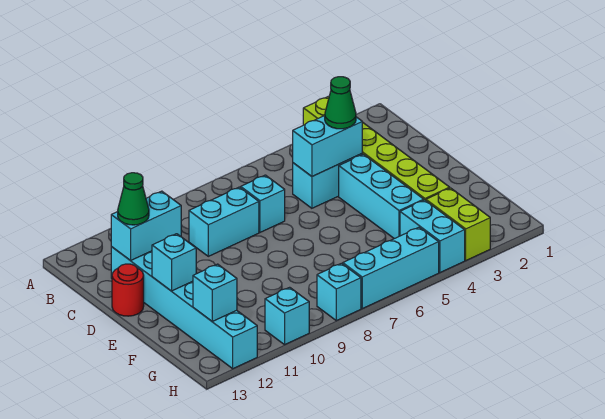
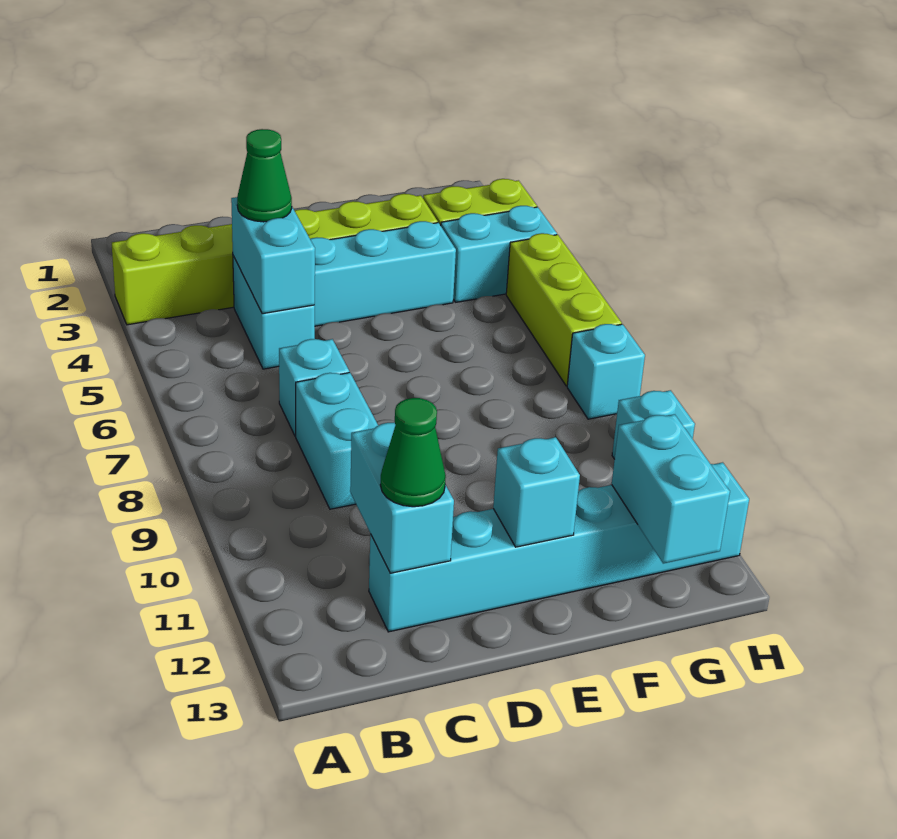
red round brick D13 level 1 -> none
cyan brick G12 level 2 -> cyan brick G12:G13 level 2
cyan brick H5:H7 level 1 -> lime brick H5:H7 level 1

